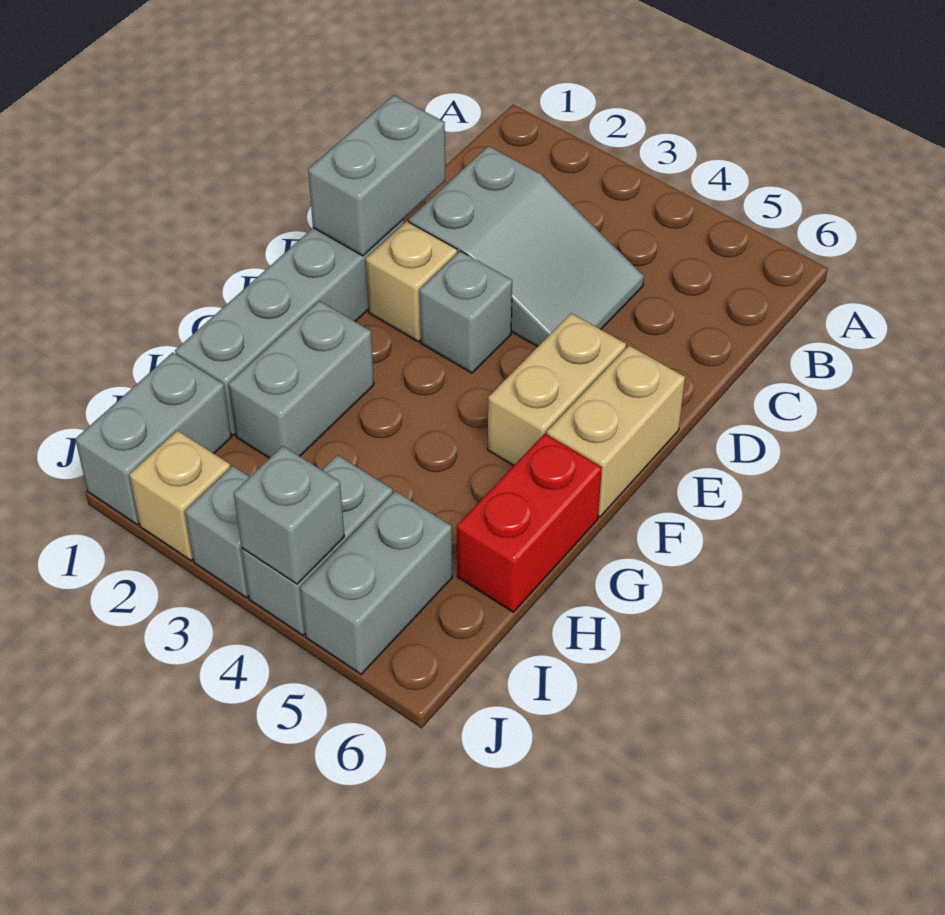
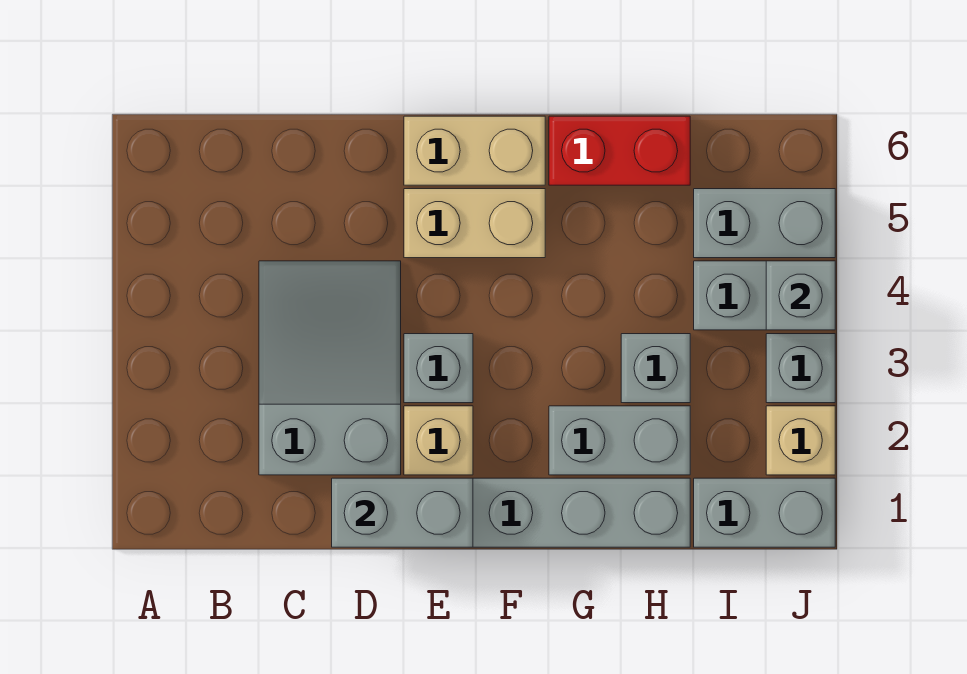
none -> grey brick H3 level 1

